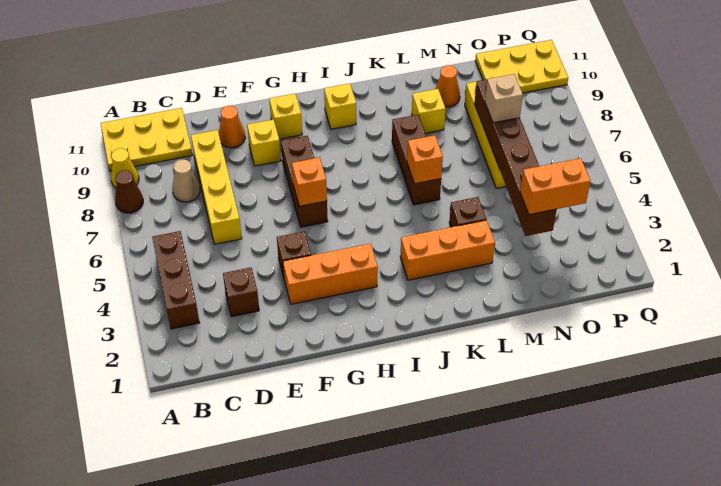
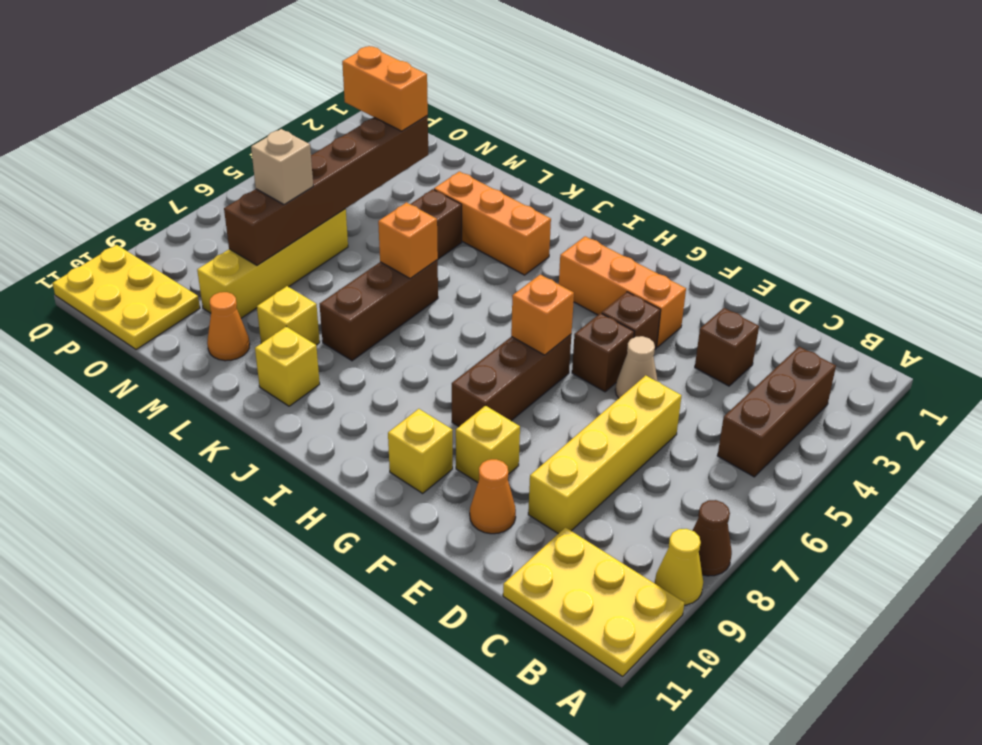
tan cone C8 level 1 -> tan cone E5 level 1
none -> brown brick F5 level 1
yellow brick I10 level 1 -> yellow brick K10 level 1

